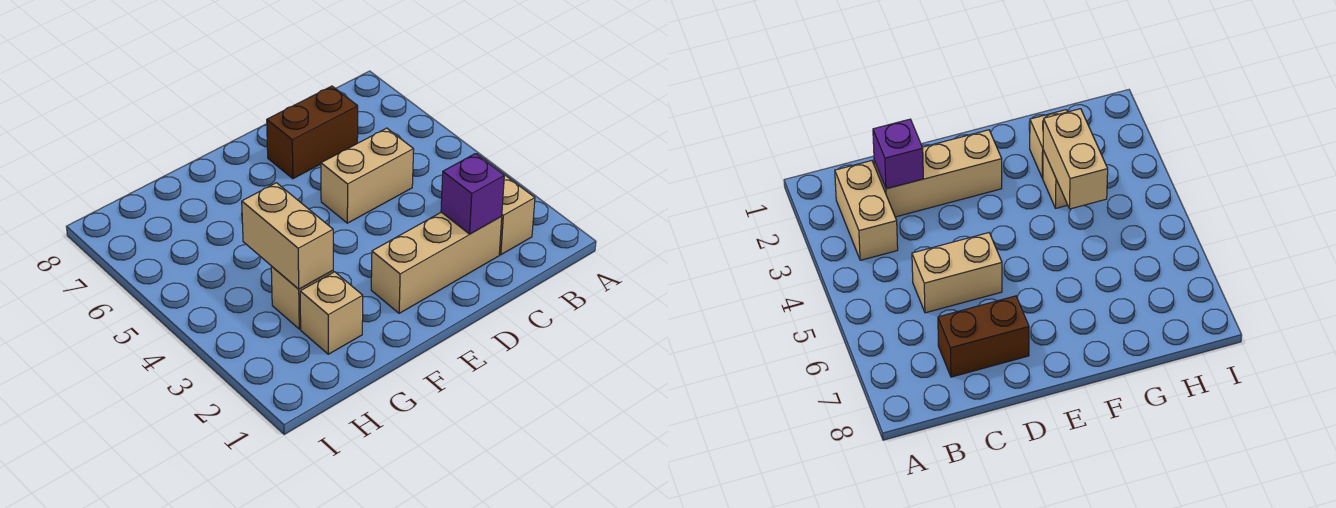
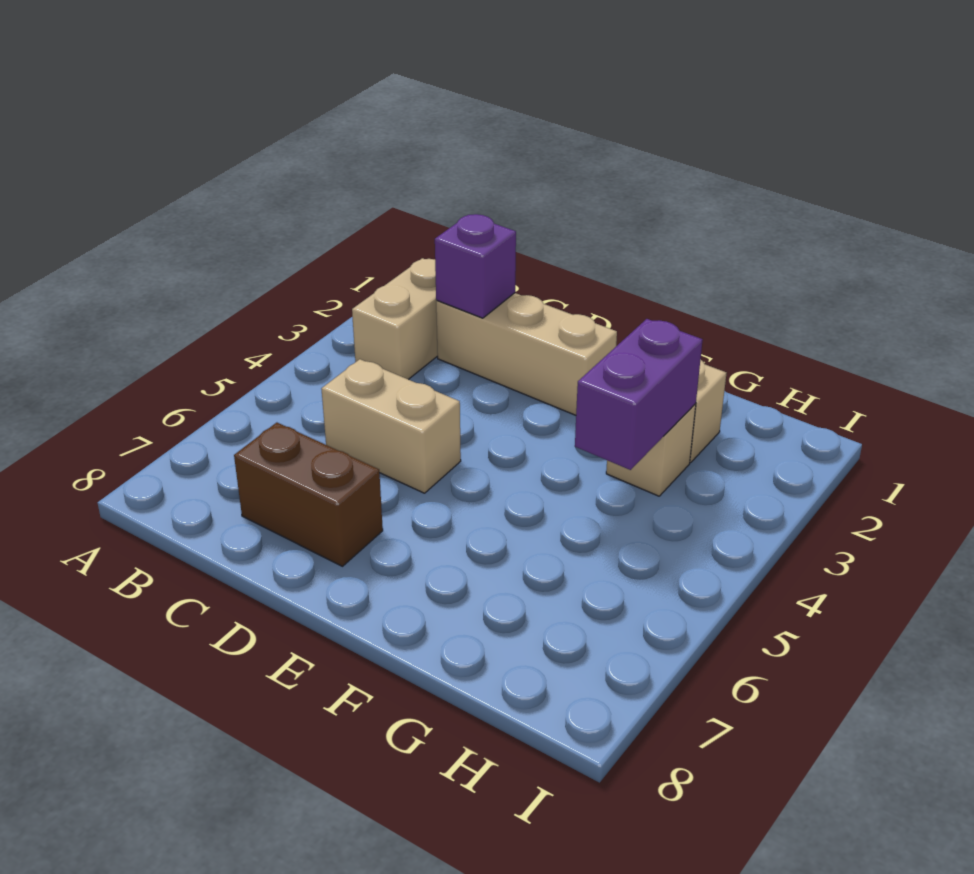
tan brick G3:G4 level 2 -> purple brick G3:G4 level 2

